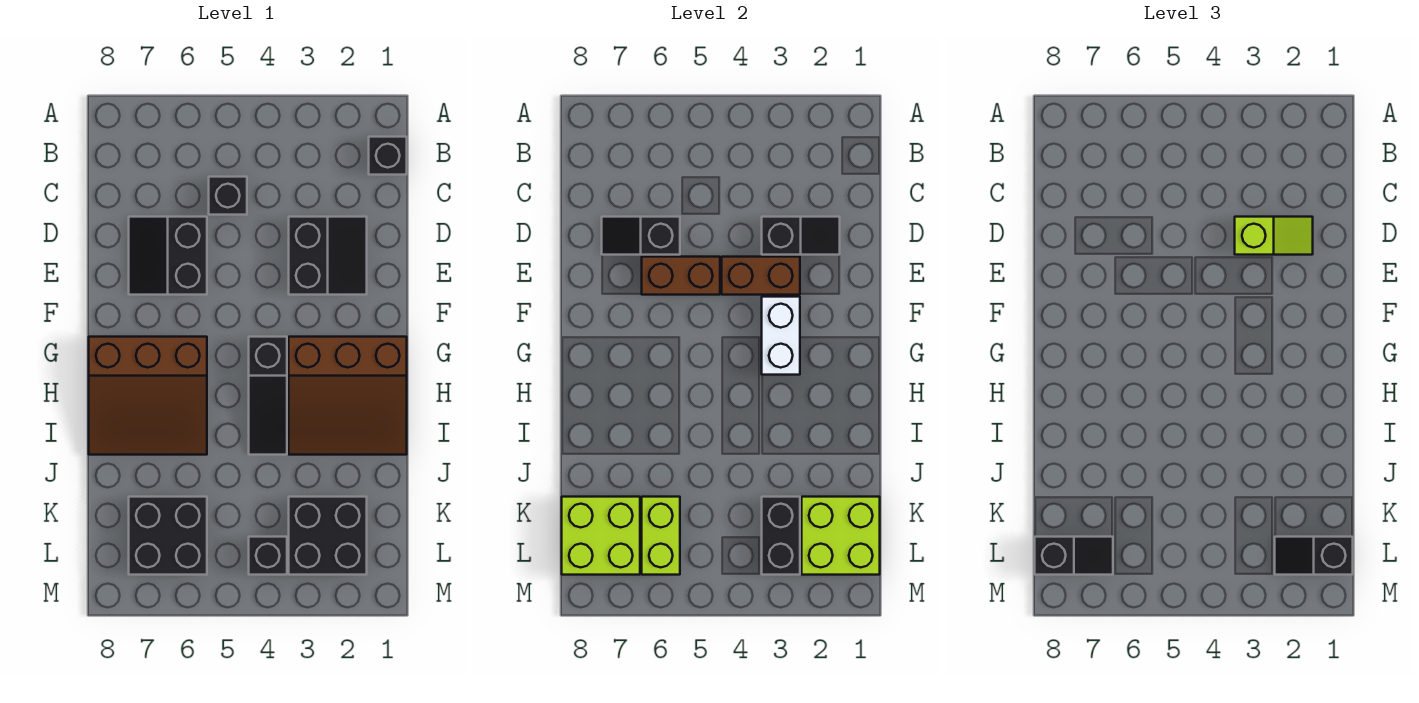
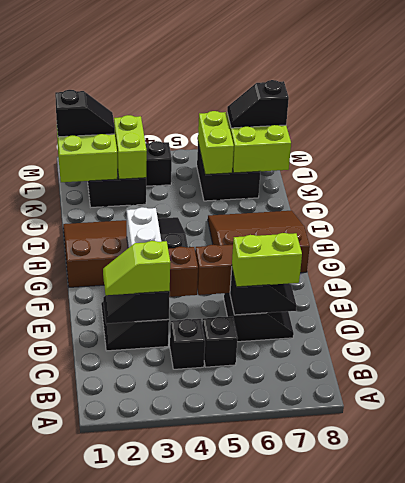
black brick B1 level 1 -> black brick C4 level 1
none -> lime brick D6:D7 level 3
black brick K3:L3 level 2 -> lime brick K3:L3 level 2

